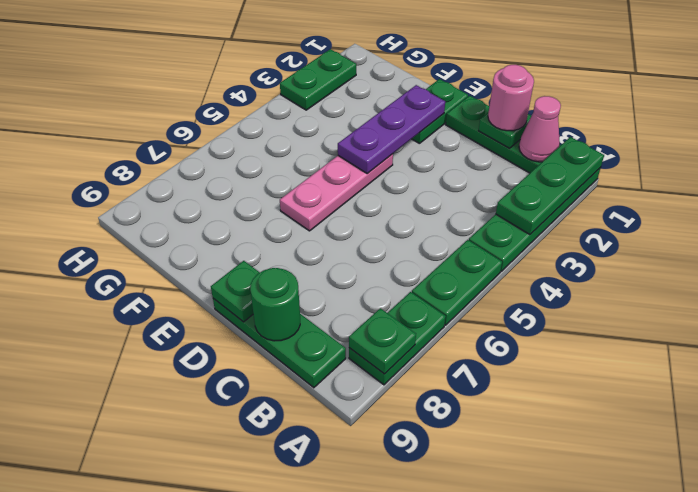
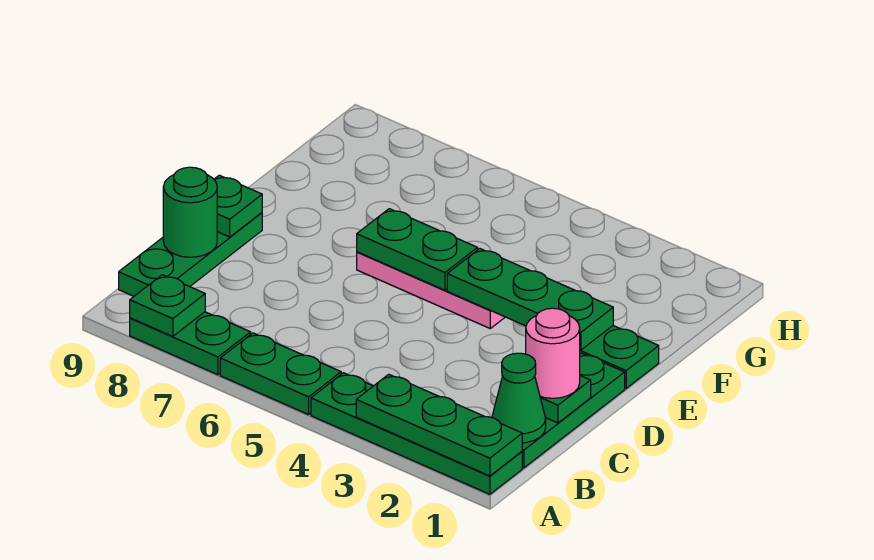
pink cone B1 level 2 -> green cone B1 level 2
purple plate E2:E4 level 2 -> green plate E2:E4 level 2
green plate H2:H3 level 1 -> green plate E5:E6 level 2

